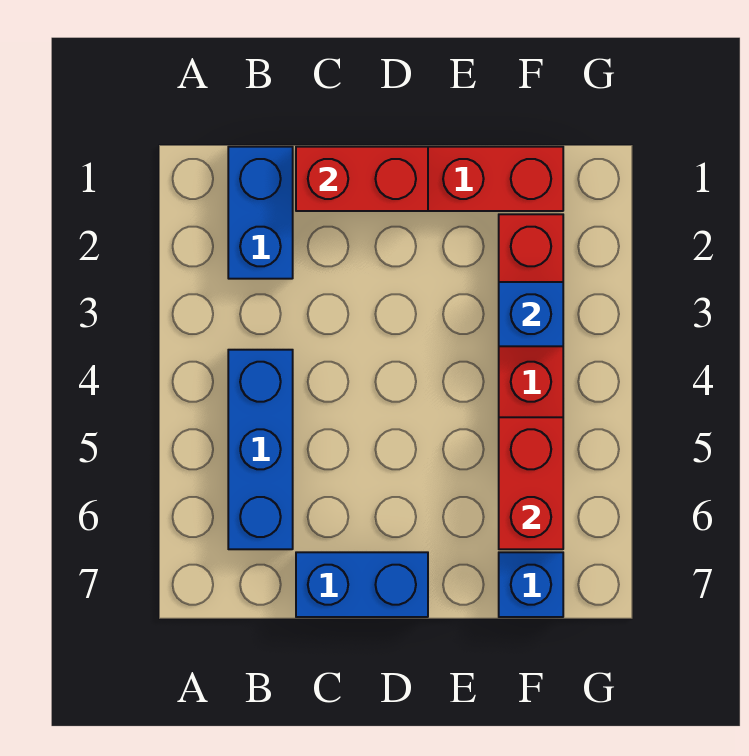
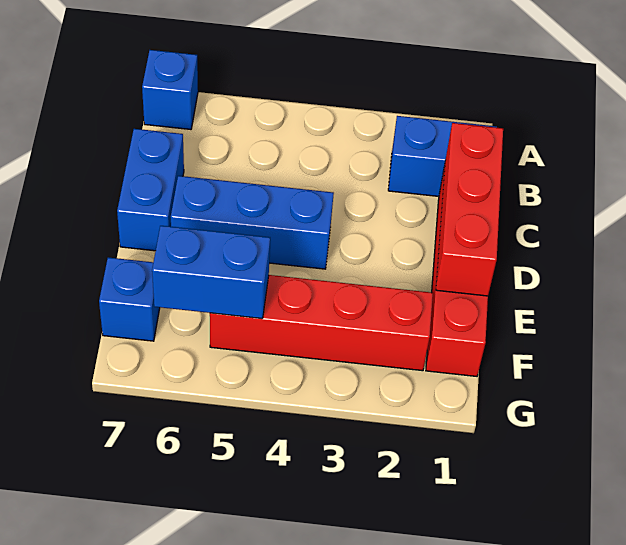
blue brick B4:B6 level 1 -> blue brick D4:D6 level 1
red brick C1:D1 level 2 -> red brick C1:E1 level 2
blue brick F3 level 2 -> blue brick A7 level 1
red brick F5:F6 level 2 -> blue brick F5:F6 level 2

